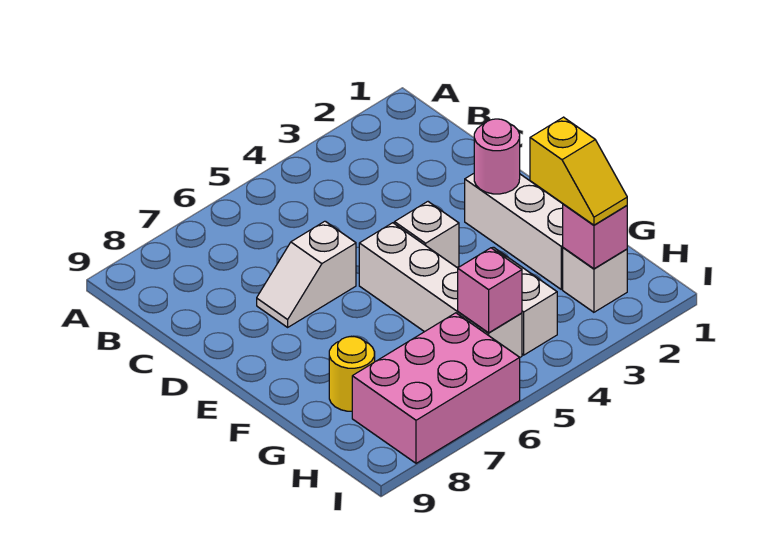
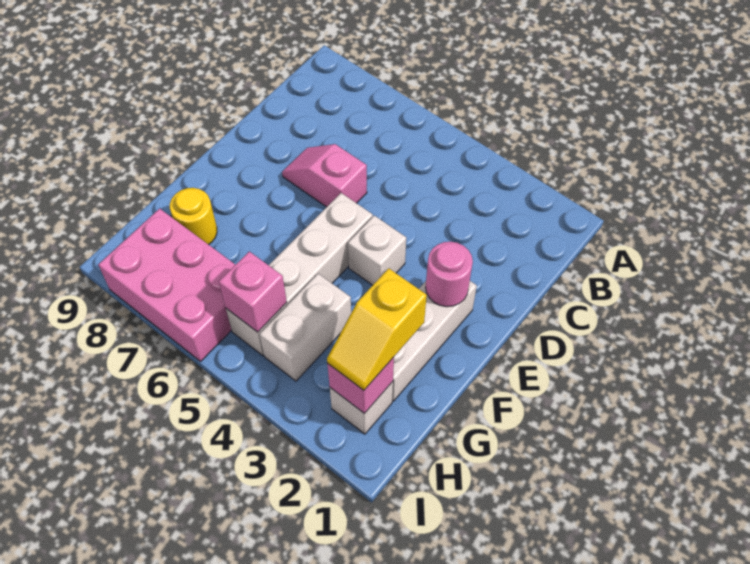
white slope D6:D7 level 1 top 6 -> pink slope D6:D7 level 1 top 6

